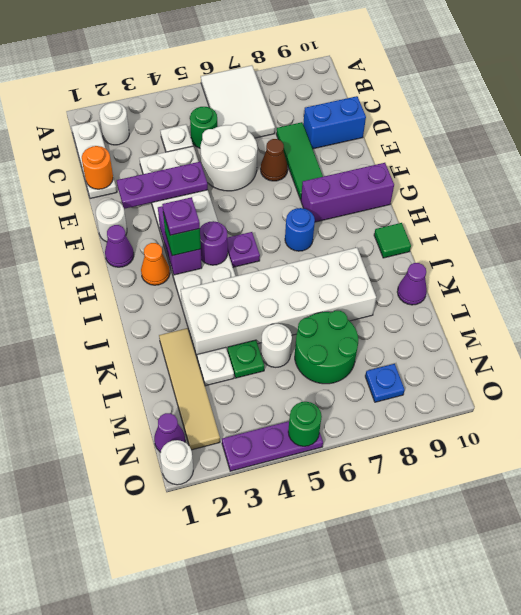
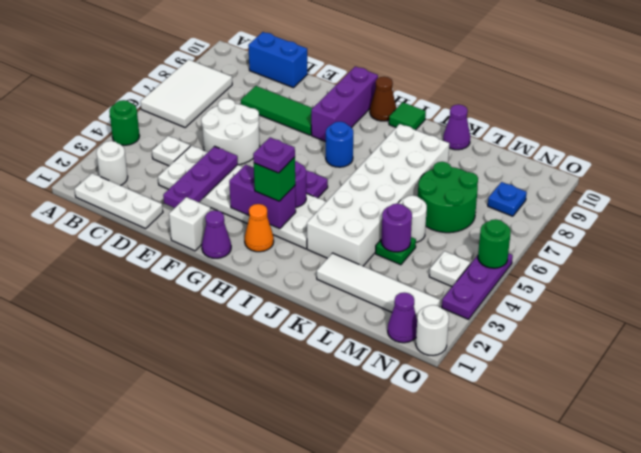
white tile A6:C7 level 1 -> white tile A6:B8 level 1
green round brick C5 level 1 -> green round brick A4 level 1
orange round brick D1 level 2 -> none
blue brick D9:D10 level 1 -> blue brick C10:D10 level 1
brown cone E7 level 1 -> brown cone H10 level 1
white round brick F1 level 1 -> white brick F1 level 1
tan tile K2:N2 level 1 -> white tile K2:N2 level 1
white plate L3 level 1 -> white plate N4 level 1
none -> purple round brick L4 level 2

